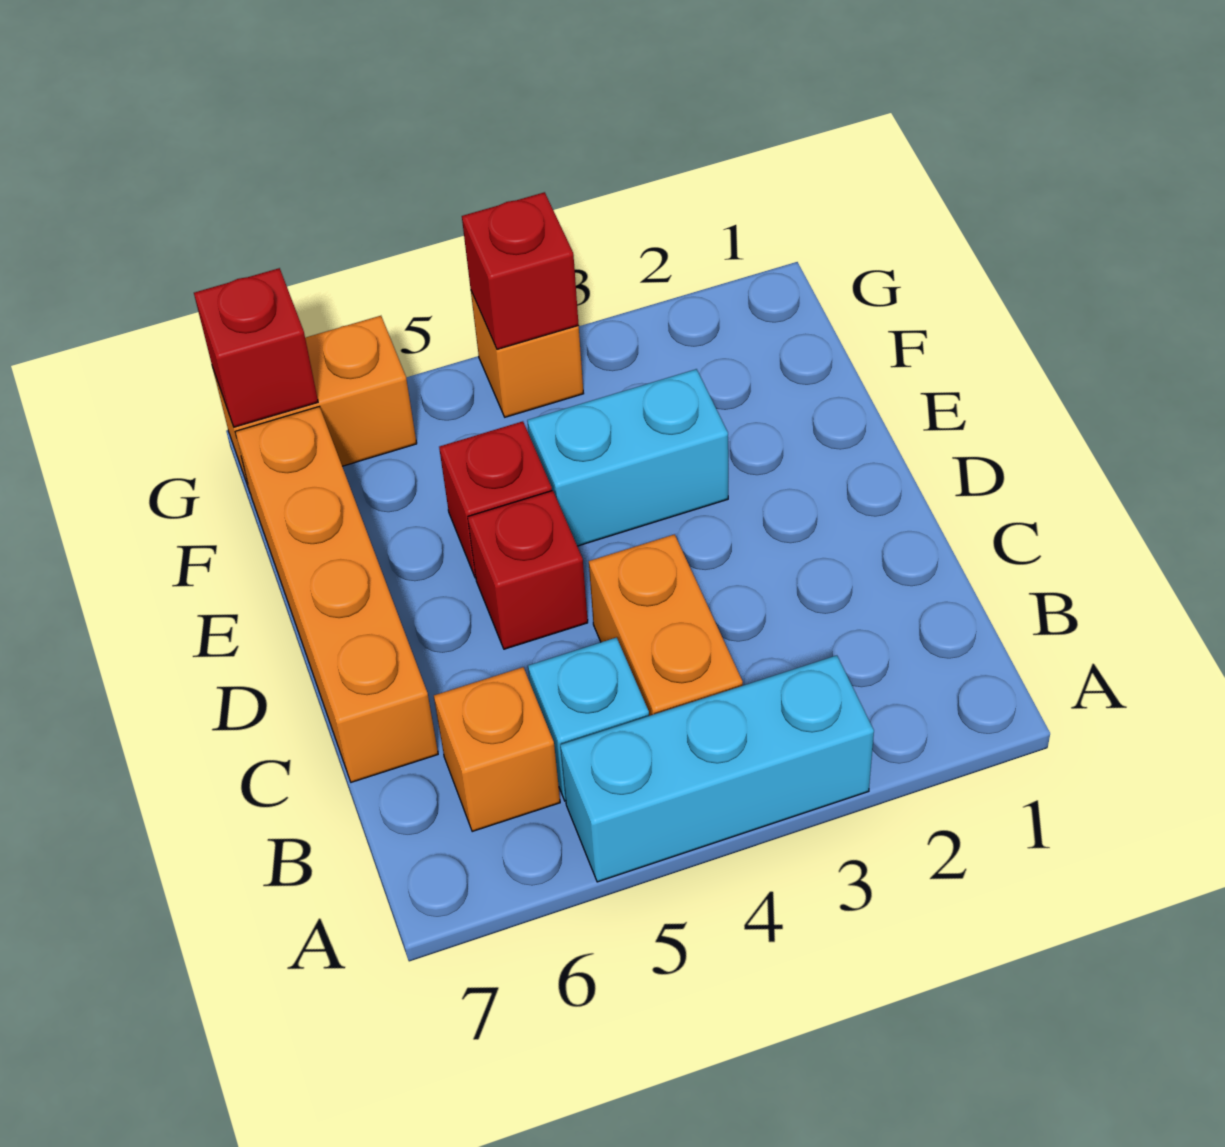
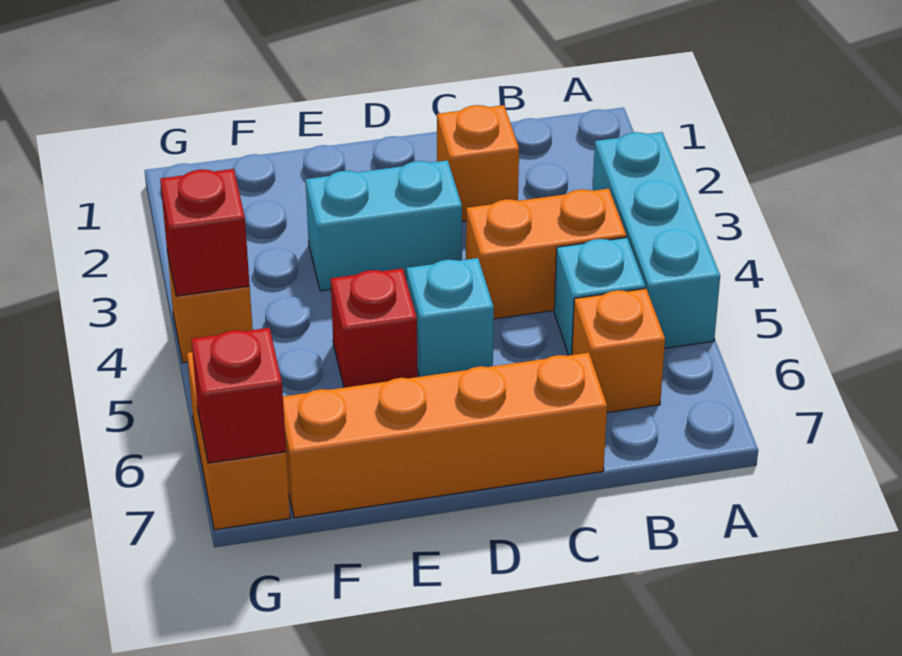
none -> orange brick C2 level 1
red brick D5 level 1 -> cyan brick D5 level 1
cyan brick E3:E4 level 1 -> cyan brick D3:E3 level 1

